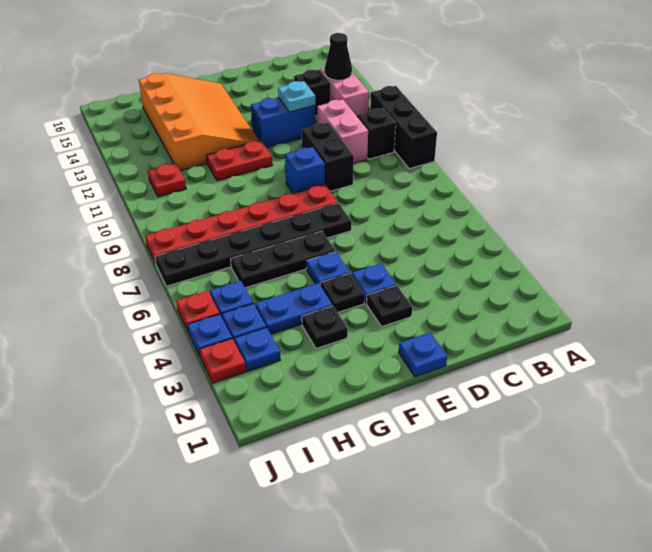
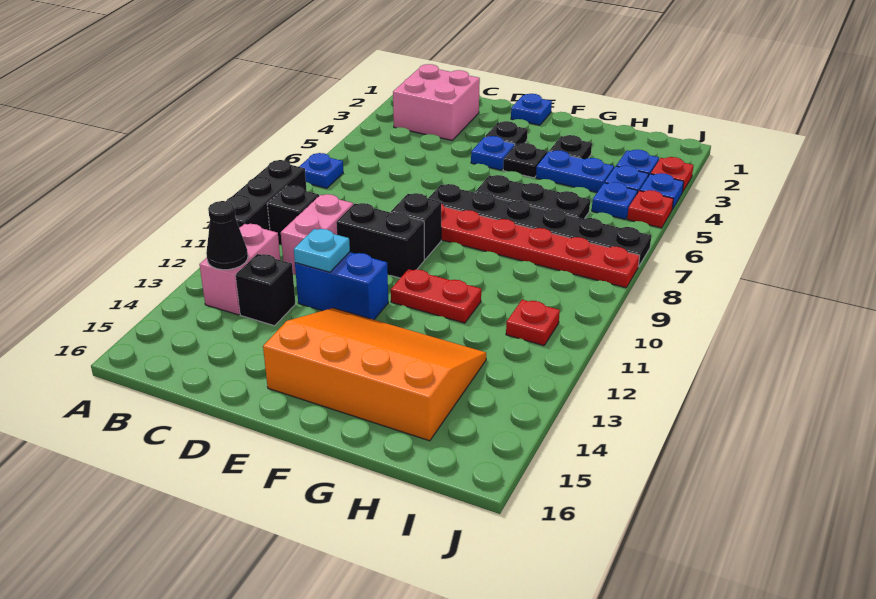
none -> pink brick B2:C3 level 1
black brick D9:D10 level 1 -> black brick D10:E10 level 1
blue brick E9 level 1 -> black brick E9 level 1
blue plate F5 level 1 -> blue plate A7 level 1
orange slope F12:H15 level 1 top H -> orange slope E13:H15 level 1 top 15

